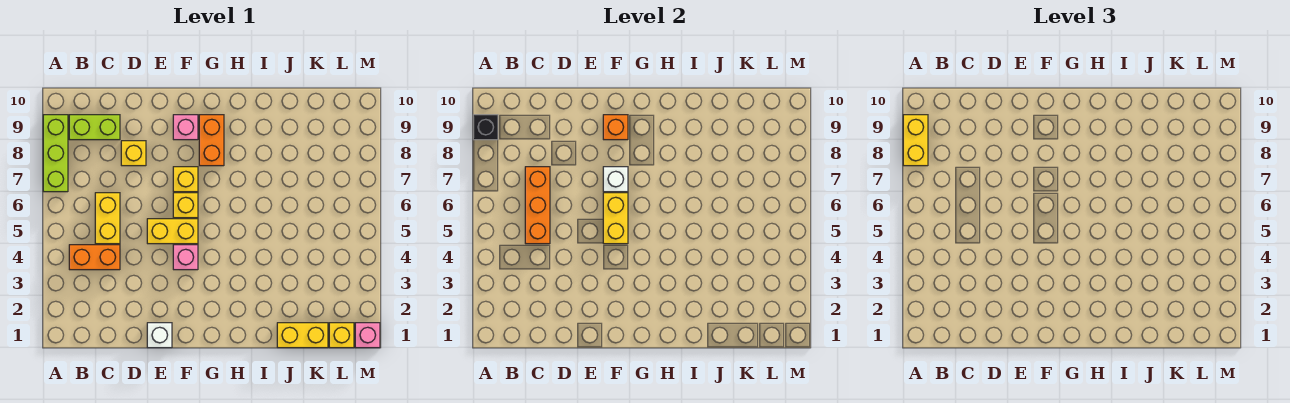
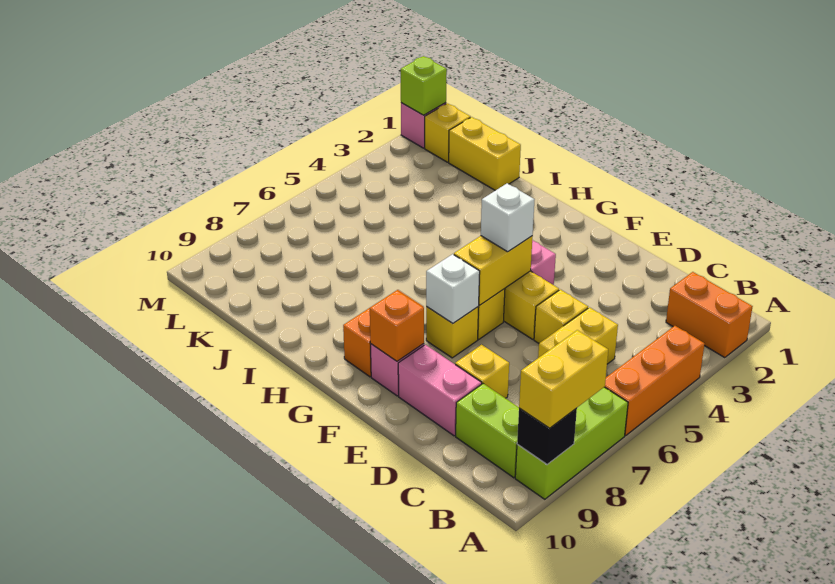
orange brick B4:C4 level 1 -> orange brick A2:B2 level 1
orange brick C5:C7 level 2 -> orange brick A4:A6 level 1
none -> yellow brick D5 level 1
none -> pink brick D9:E9 level 1
white brick E1 level 1 -> white brick F5 level 3
none -> lime brick M1 level 2

